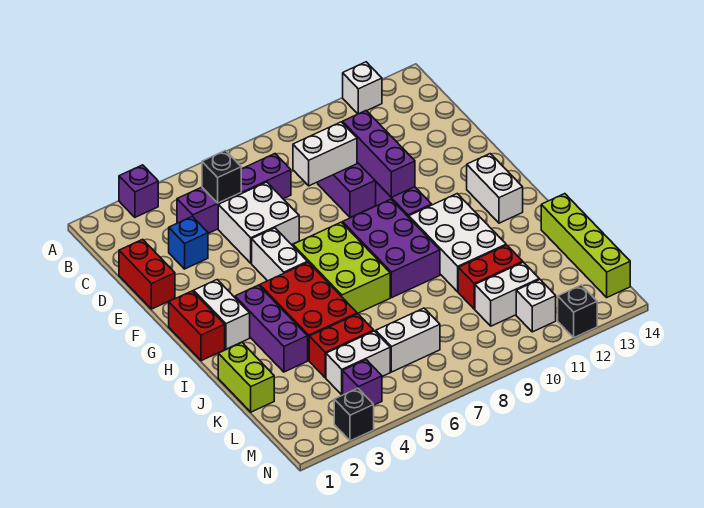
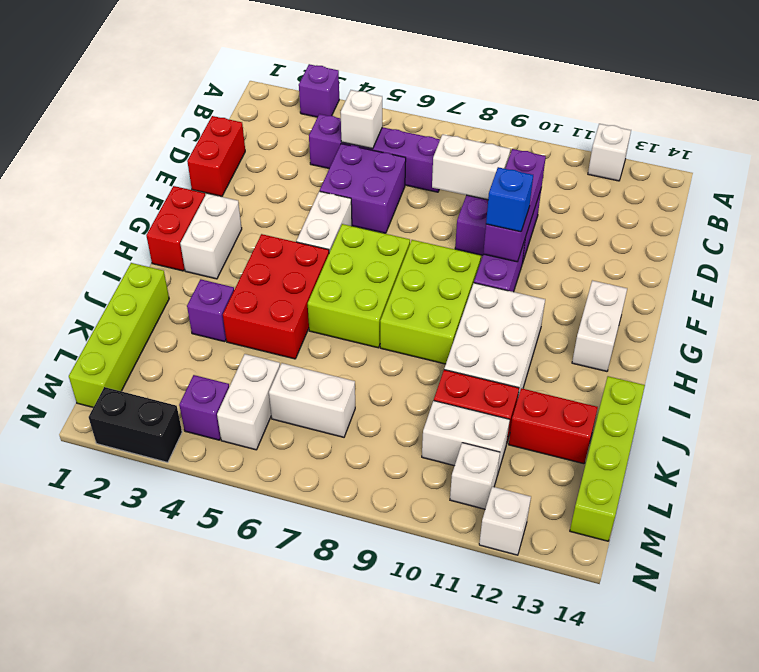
black brick C5 level 2 -> white brick C5 level 2
blue brick D3 level 1 -> blue brick F10 level 3
white brick D5:E6 level 1 -> purple brick D5:E6 level 1
purple brick G8:I9 level 1 -> lime brick G8:I9 level 1
purple brick H3:J3 level 1 -> purple brick J3 level 1
lime brick J1:K1 level 1 -> lime brick J1:M1 level 1
red brick K4:K5 level 1 -> red brick K12:K13 level 1
white brick L4:L5 level 1 -> white brick L5:M5 level 1
black brick N3 level 1 -> black brick N2:N3 level 1
black brick N12 level 1 -> white brick N12 level 1

